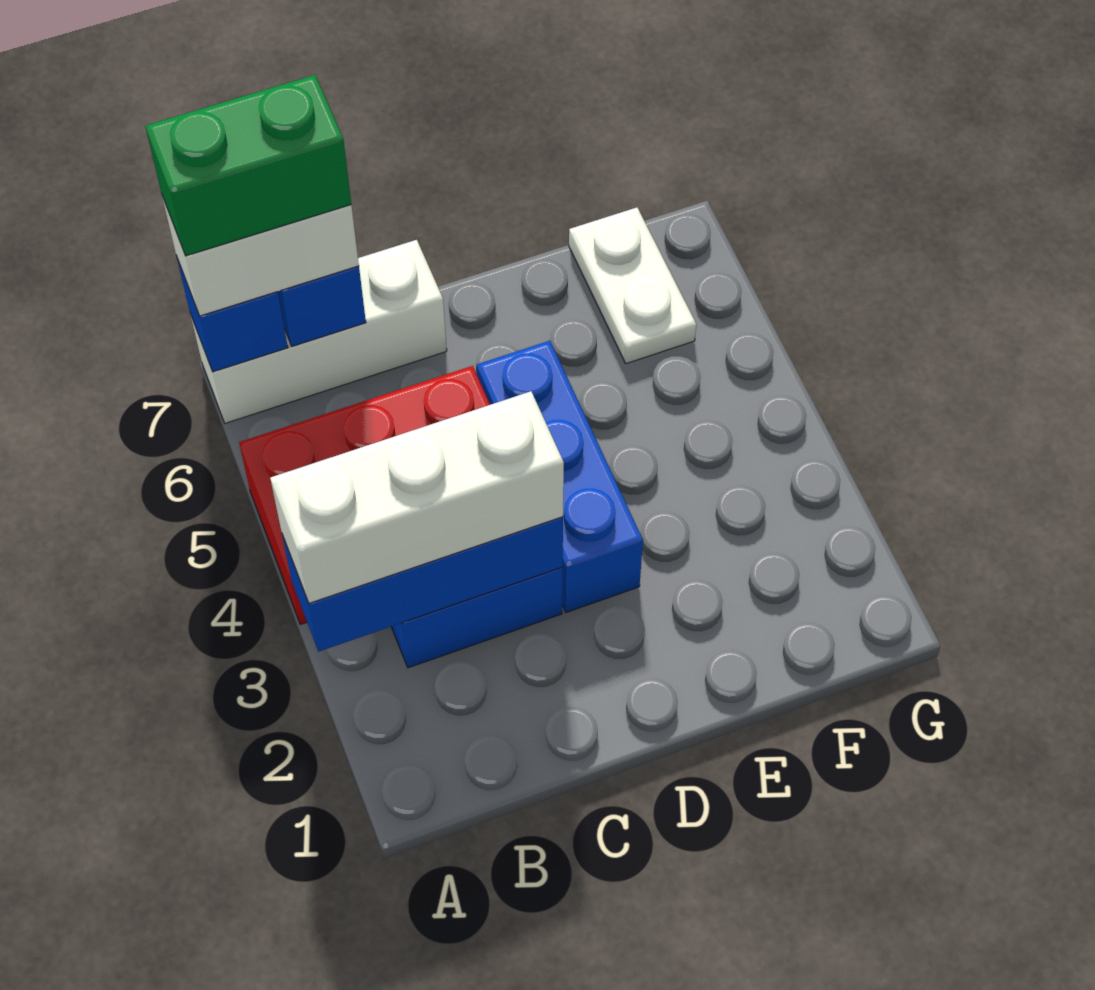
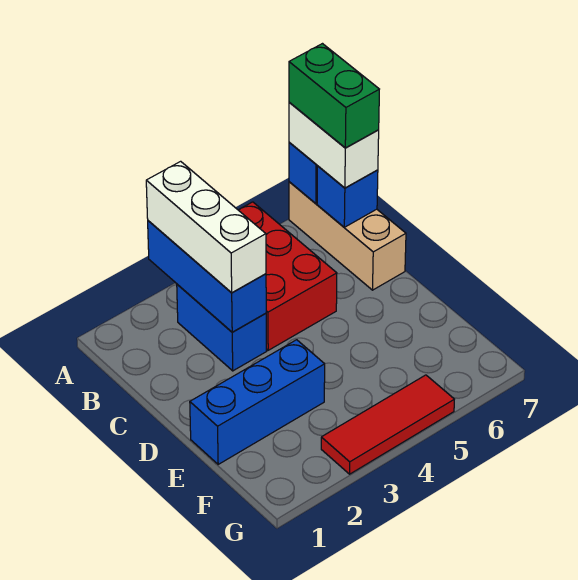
white brick A7:C7 level 1 -> tan brick A7:C7 level 1
blue brick D3:D5 level 1 -> blue brick E1:E3 level 1
white plate F6:F7 level 1 -> none
none -> red tile G3:G5 level 1

